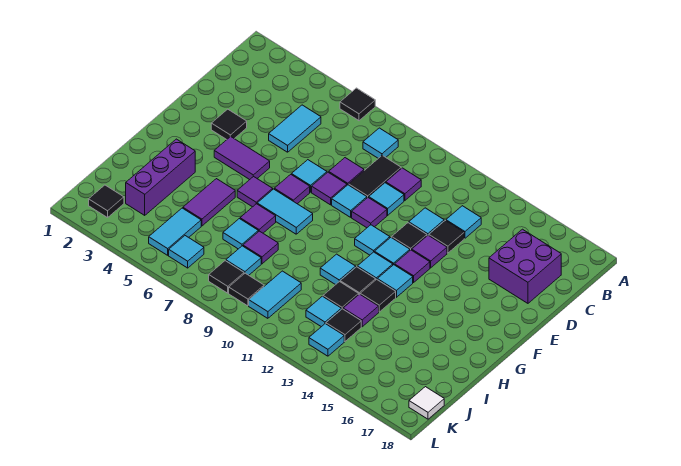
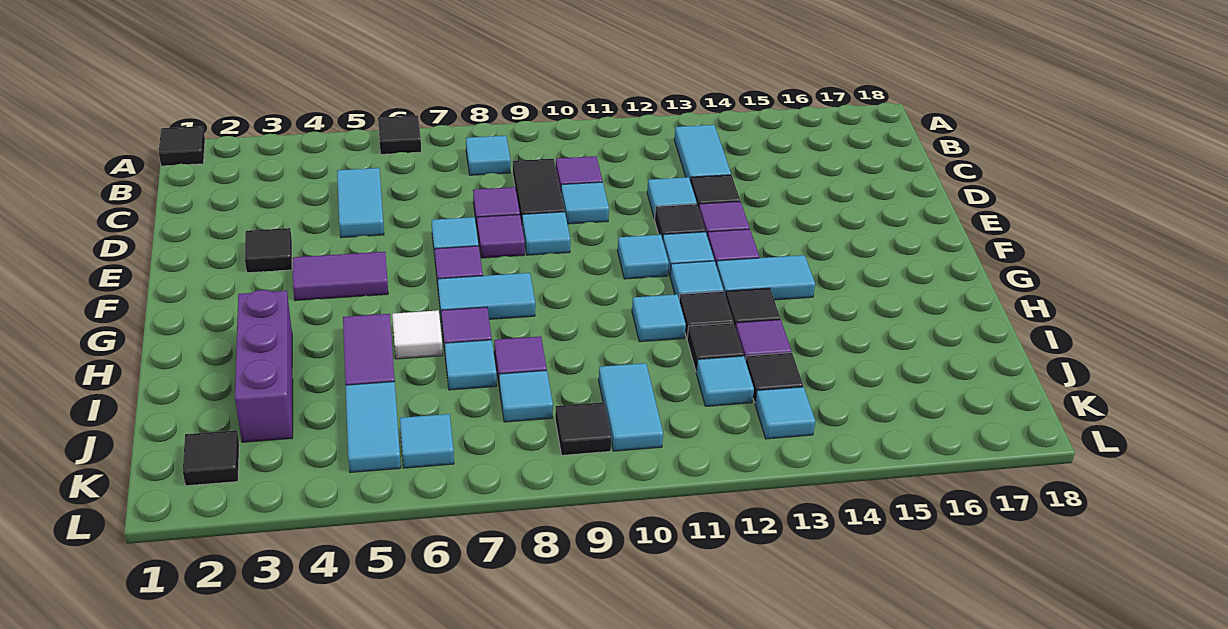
cyan tile C13 level 1 -> cyan tile B13:C13 level 1
purple brick C16:D17 level 1 -> none
purple tile E10 level 1 -> none
purple tile G6 level 1 -> none
cyan tile G13 level 1 -> cyan tile G13:G14 level 1
black tile K8 level 1 -> black tile A1 level 1
white tile K18 level 1 -> white tile H6 level 1

